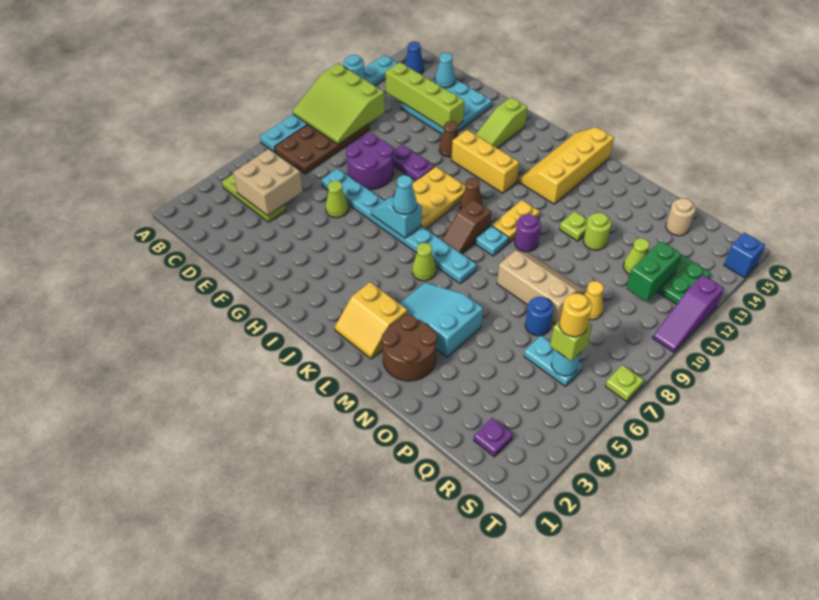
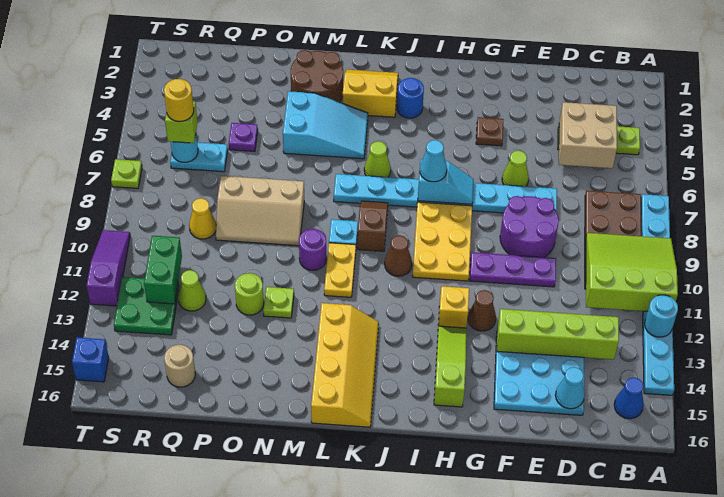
purple plate F10:G10 level 1 -> purple plate E10:G10 level 1
none -> brown plate G4 level 1
yellow brick H12:J12 level 1 -> yellow brick H12 level 1
blue round brick P7 level 1 -> blue round brick J3 level 1
purple plate R2 level 1 -> purple plate P5 level 1

